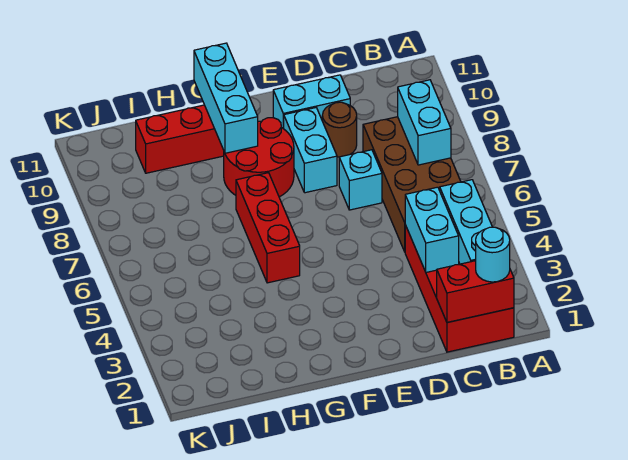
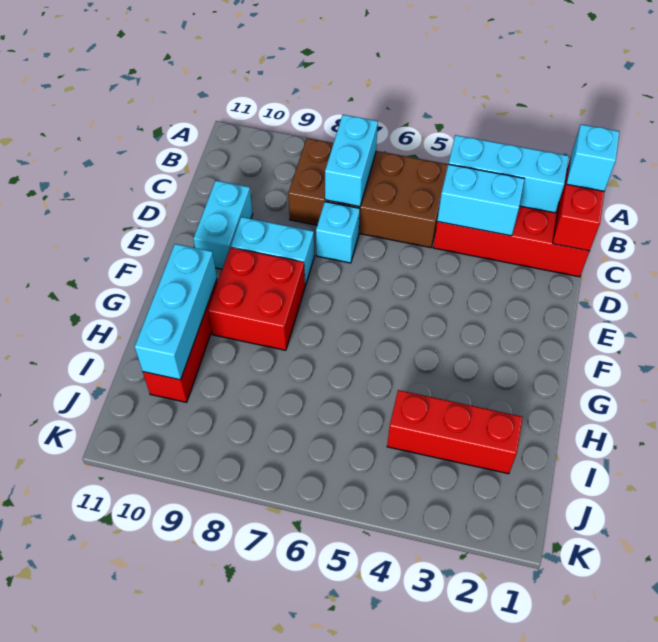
cyan round brick B1 level 3 -> cyan brick B1 level 3
cyan brick B7:B8 level 2 -> cyan brick B7:C7 level 2
brown round brick D9 level 1 -> none
red round brick F8:G9 level 1 -> red brick F8:G9 level 1
red brick G5:G7 level 1 -> red brick I2:I4 level 1
cyan brick G9:G11 level 2 -> cyan brick G10:I10 level 2

